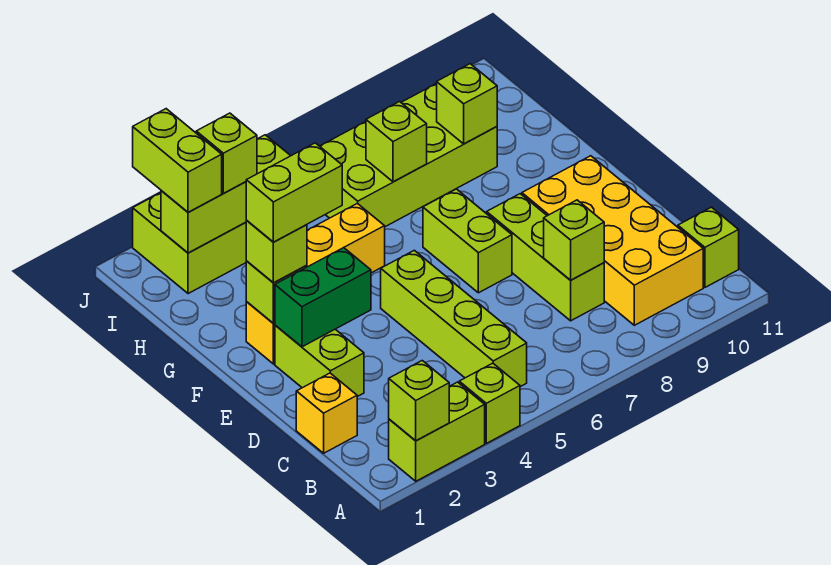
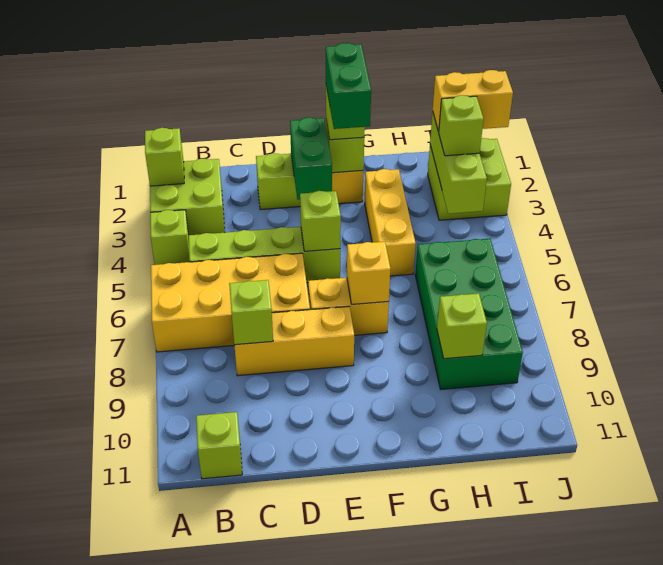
lime brick A2:A3 level 1 -> lime brick A2:B3 level 1
yellow brick B9:E10 level 1 -> yellow brick A6:D7 level 1
yellow brick C1 level 1 -> yellow brick F7 level 2
lime brick C8:E8 level 1 -> yellow brick C8:E8 level 1
lime brick E7:F7 level 1 -> yellow brick E7:F7 level 1
lime brick F2:F3 level 4 -> green brick F2:F3 level 4
lime brick H6:I9 level 1 -> green brick H6:I9 level 1
lime brick H7 level 2 -> lime brick E5 level 2
lime brick I2:J2 level 3 -> yellow brick I2:J2 level 3

